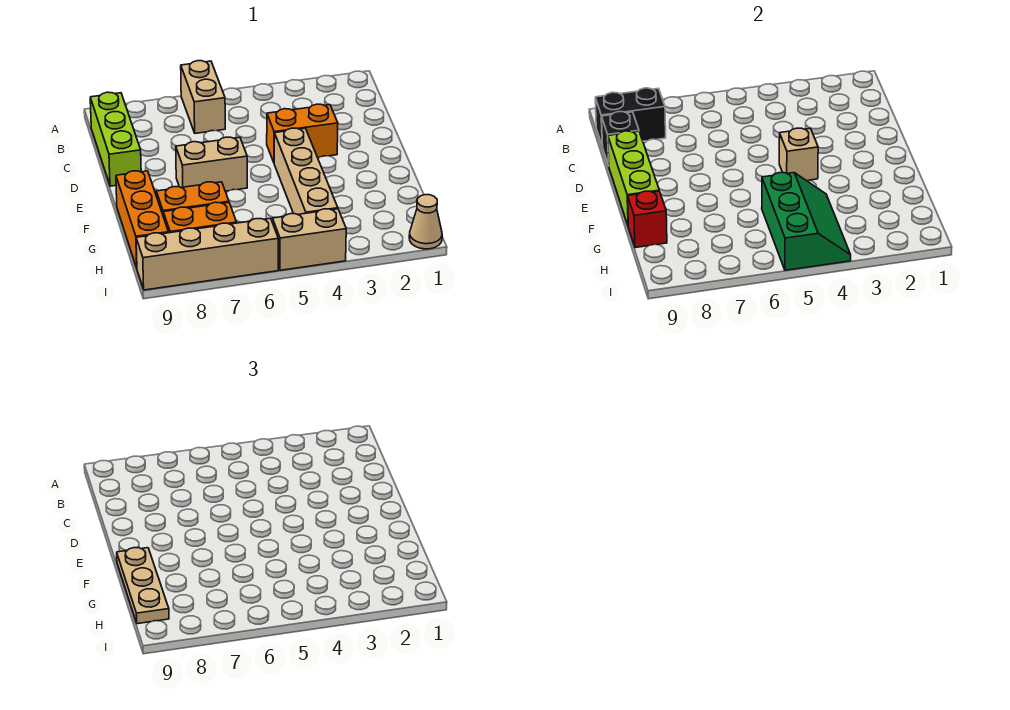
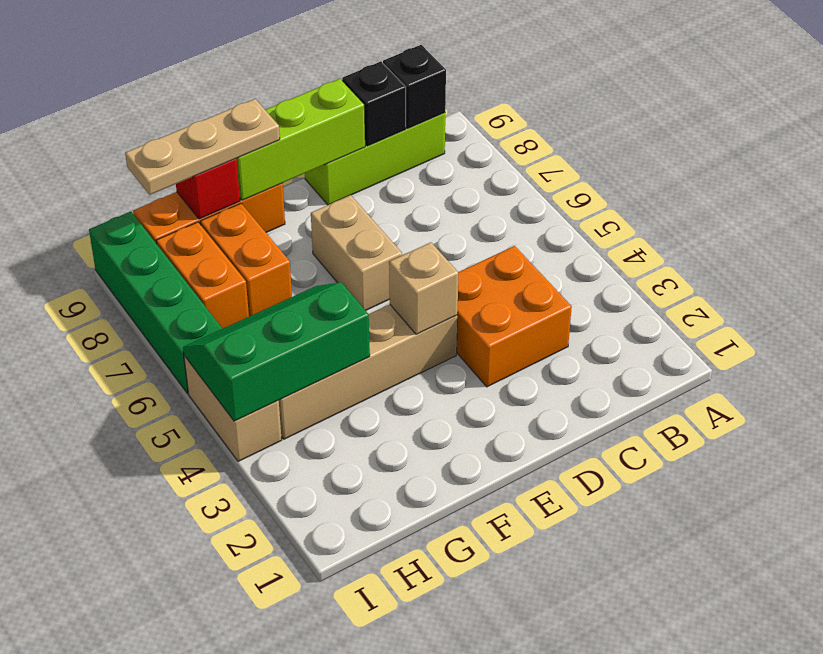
tan brick A6:B6 level 1 -> none
black brick B8:B9 level 2 -> black brick B9 level 2
orange brick D3:D4 level 1 -> orange brick C3:D4 level 1
green slope G4:I5 level 2 top 5 -> green slope G4:I5 level 2 top 4
tan cone I1 level 1 -> none
tan brick I6:I9 level 1 -> green brick I6:I9 level 1

